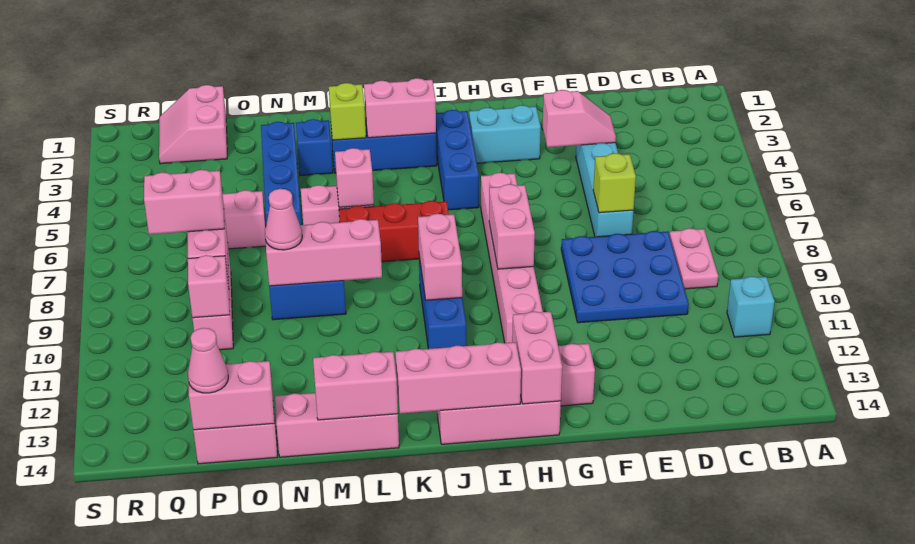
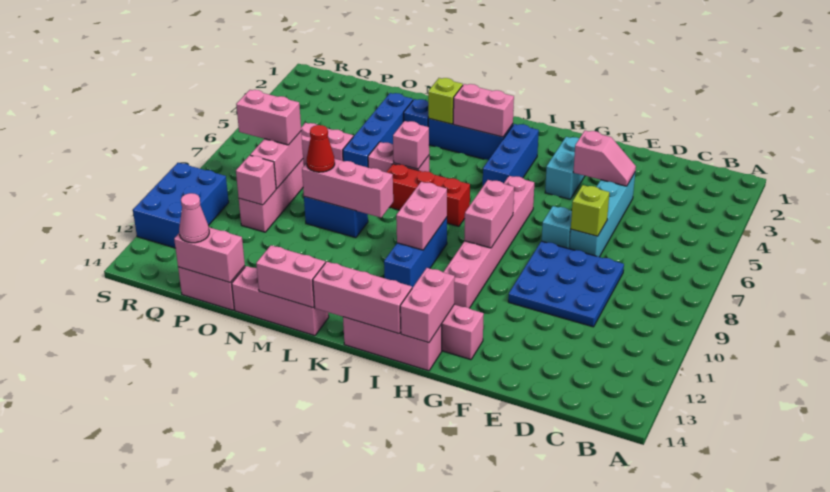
cyan brick B11 level 1 -> cyan brick F7 level 1
pink plate C8:C9 level 1 -> none
cyan brick G3:H3 level 1 -> cyan brick G3:G4 level 1
pink cone N9 level 3 -> red cone N9 level 3
pink slope P1:Q2 level 1 top P -> none
none -> blue brick R10:S12 level 1

